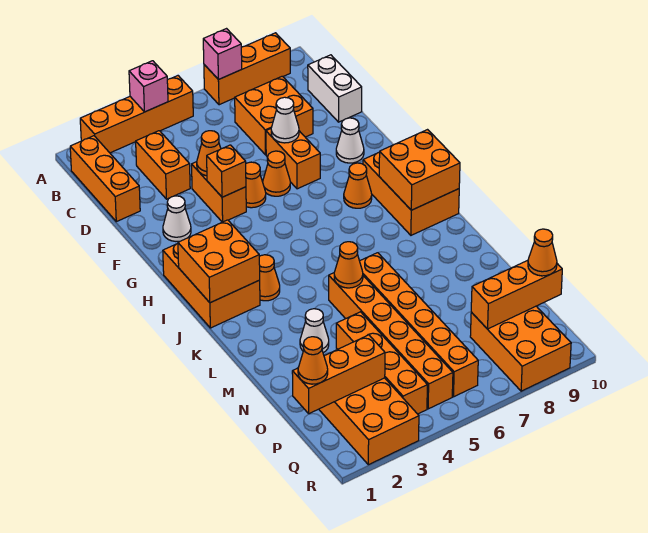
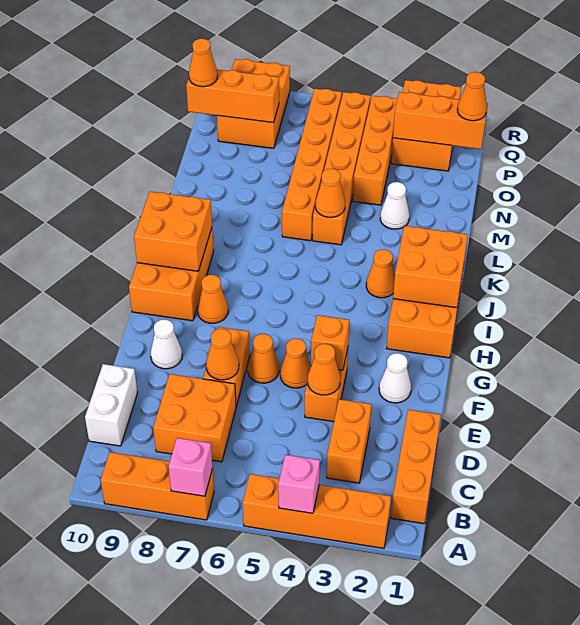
white cone E7 level 2 -> orange cone E7 level 2

